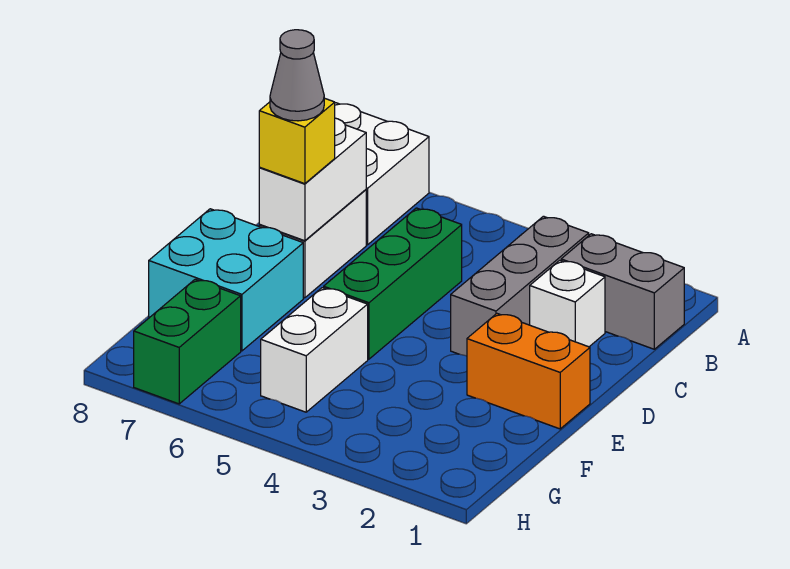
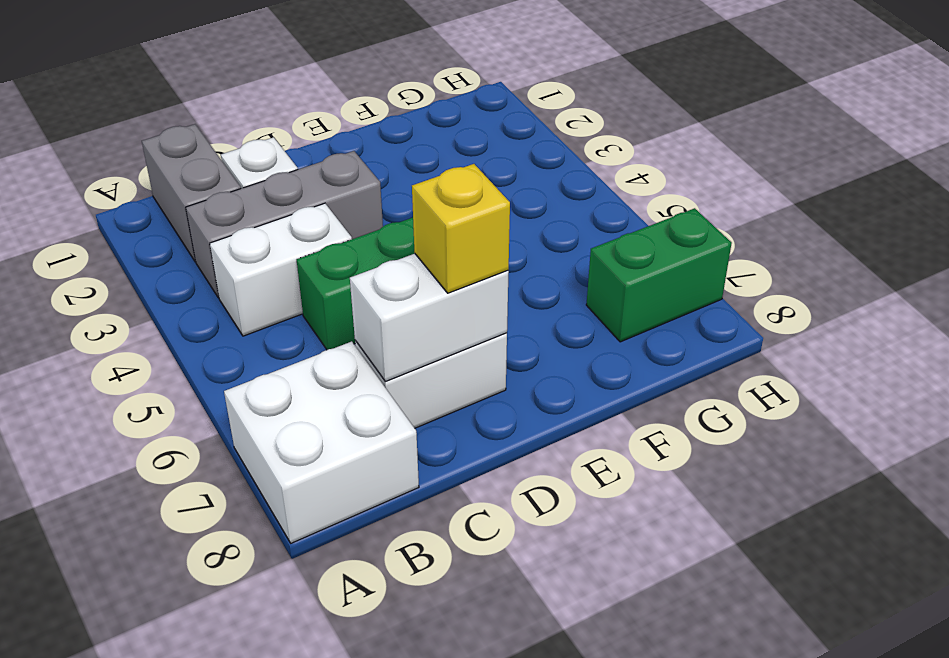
grey cone D7 level 4 -> none
orange brick E1:E2 level 1 -> none
cyan brick E7:F8 level 1 -> none
white brick F5:G5 level 1 -> white brick B4:C4 level 1

